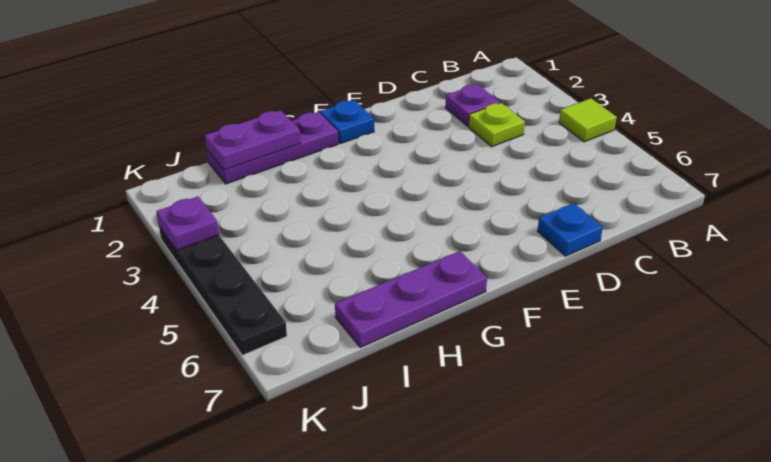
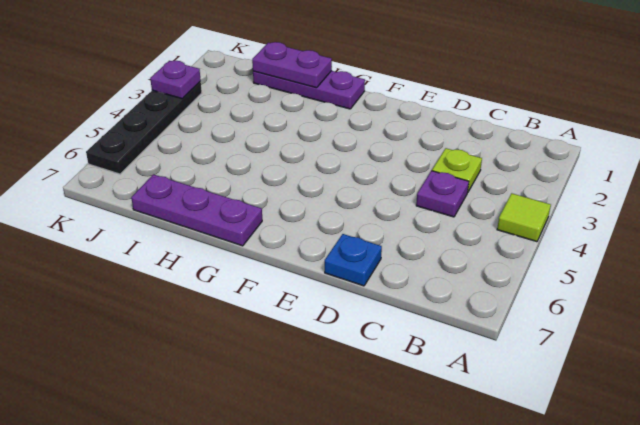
purple plate C2 level 1 -> purple plate C4 level 1
blue plate F1 level 1 -> none

